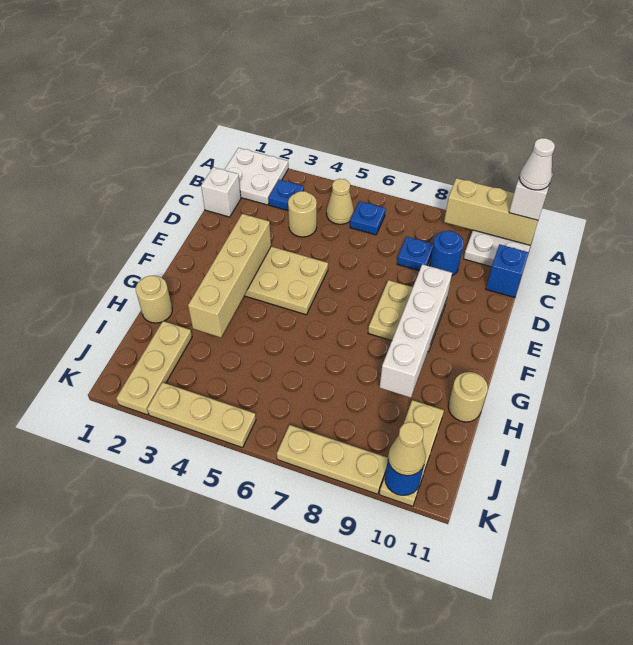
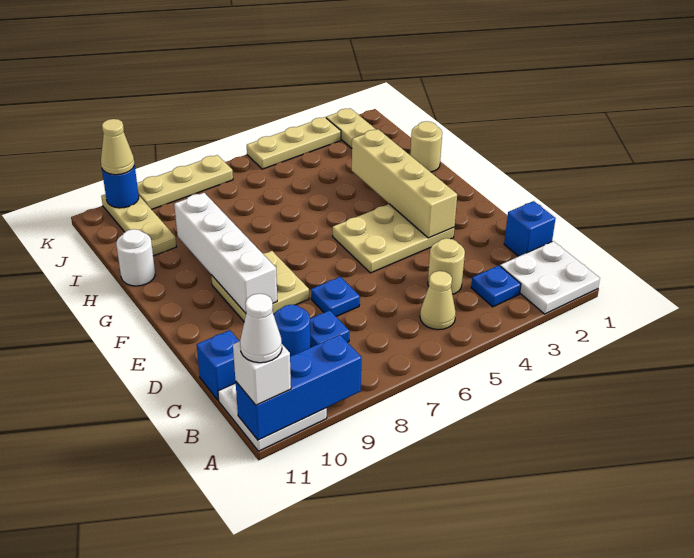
tan brick A9:A11 level 2 -> blue brick A9:A11 level 2
blue plate B6 level 1 -> blue plate D7 level 1
white brick C1 level 1 -> blue brick C1 level 1
tan round brick H11 level 1 -> white round brick H11 level 1

